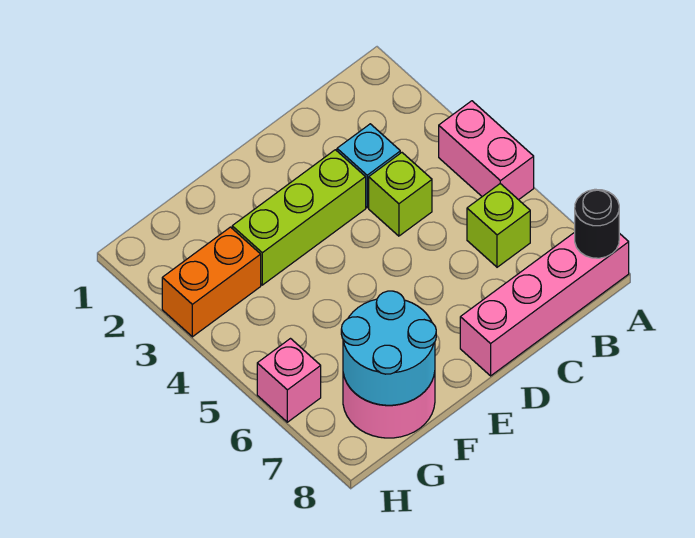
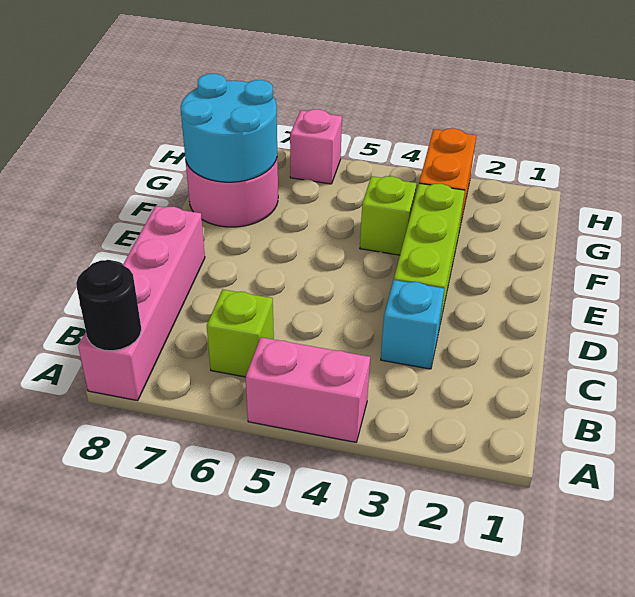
lime brick C4 level 1 -> lime brick F4 level 1

